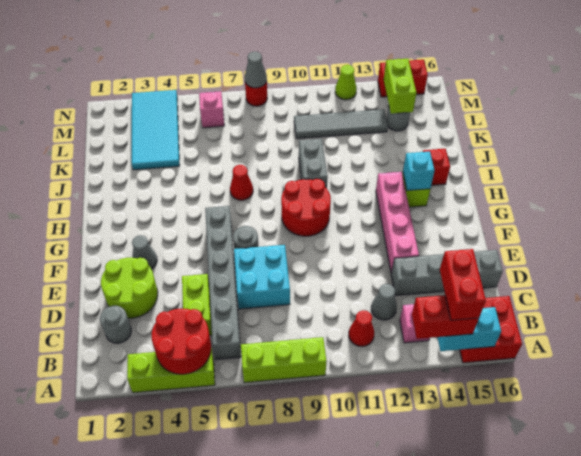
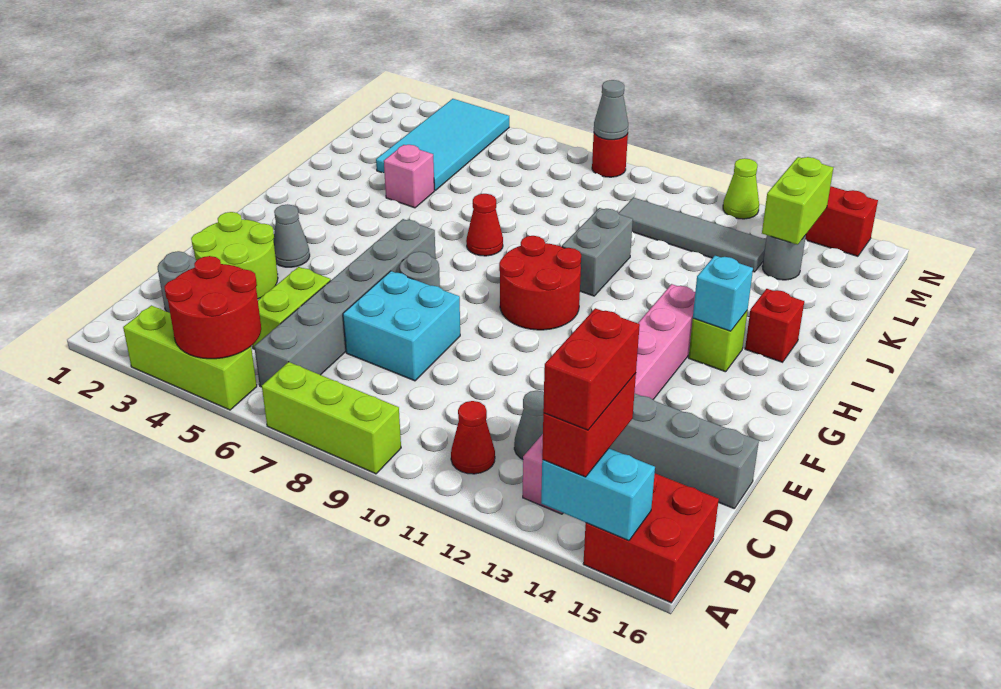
red brick A13:A14 level 3 -> red brick A14:B14 level 3
pink brick M6 level 1 -> pink brick J4 level 1

